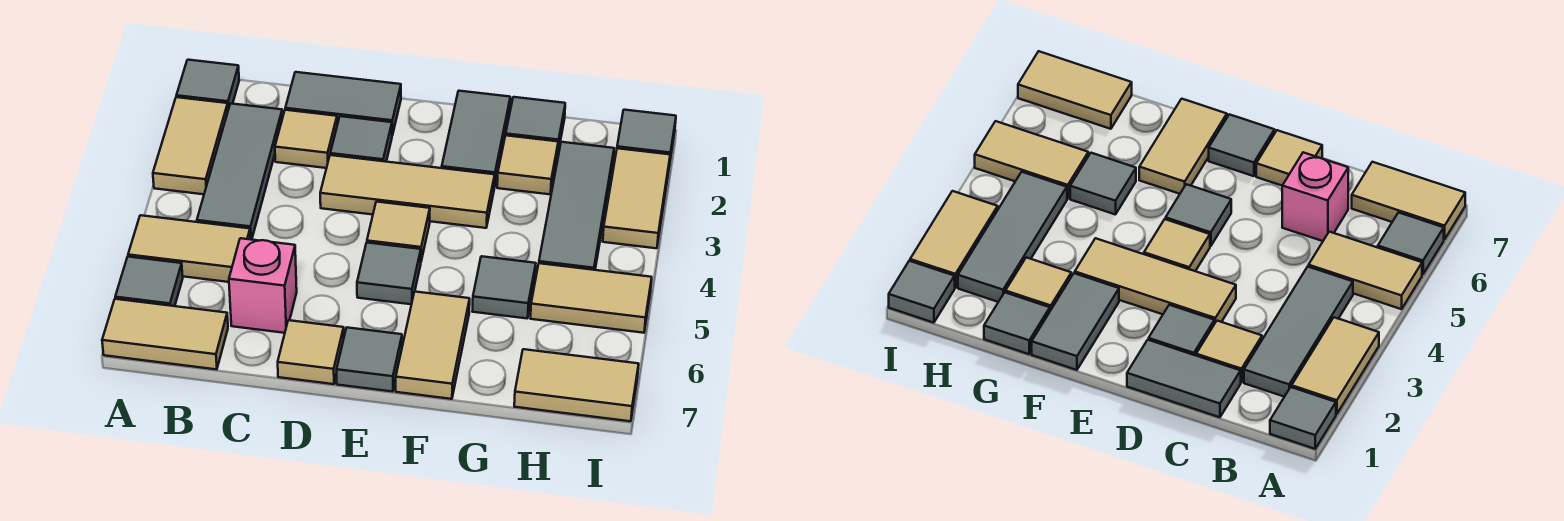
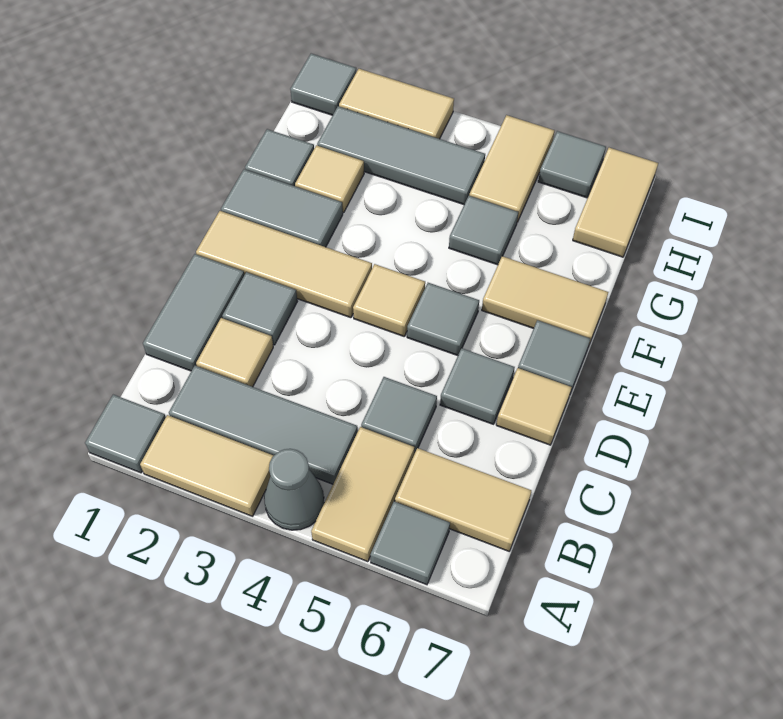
none -> grey cone A4 level 1
tan tile A7:B7 level 1 -> tan tile B6:B7 level 1
none -> grey tile C5 level 1
pink brick C6 level 1 -> none
tan tile D3:F3 level 1 -> tan tile E1:E3 level 1
none -> grey tile D6 level 1
none -> grey tile I6 level 1

